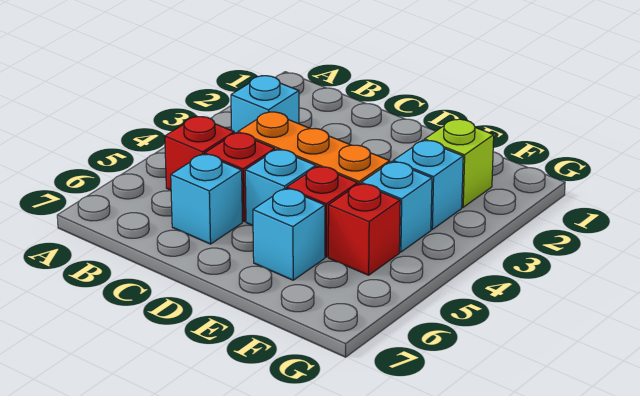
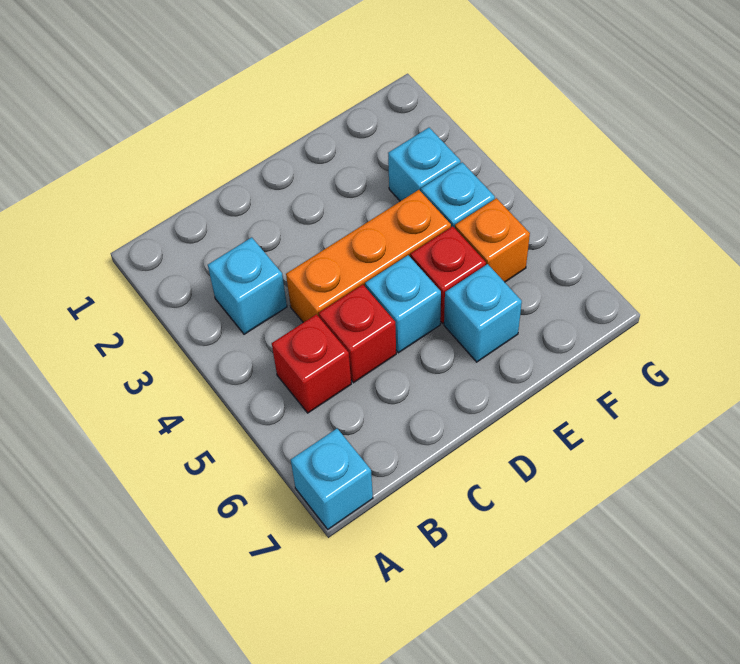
cyan brick C6 level 1 -> cyan brick A7 level 1
lime brick F2 level 1 -> none
red brick F5 level 1 -> orange brick F5 level 1

